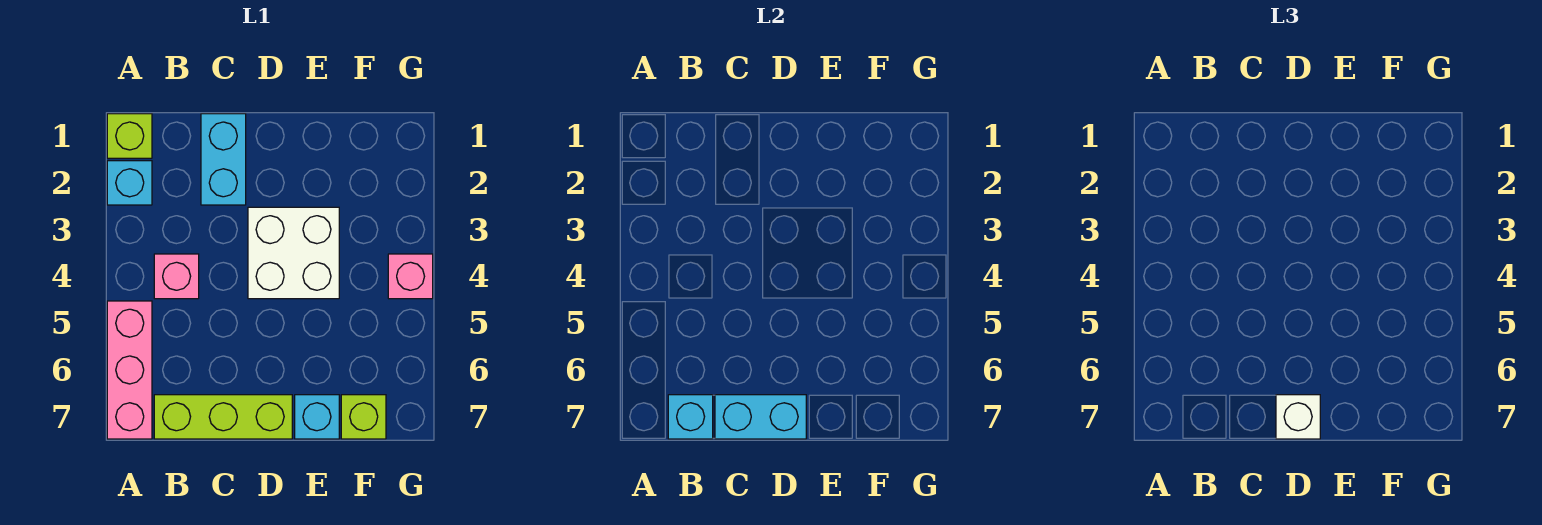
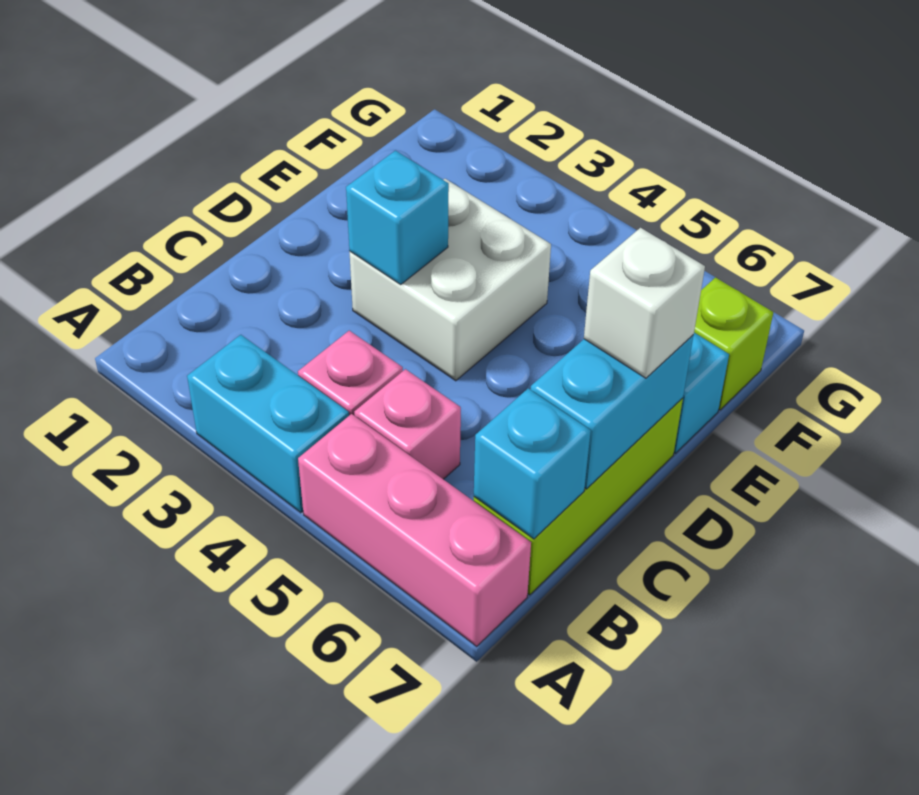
lime brick A1 level 1 -> none
cyan brick A2 level 1 -> cyan brick D3 level 2
cyan brick C1:C2 level 1 -> cyan brick A3:A4 level 1
pink brick G4 level 1 -> pink brick B5 level 1

